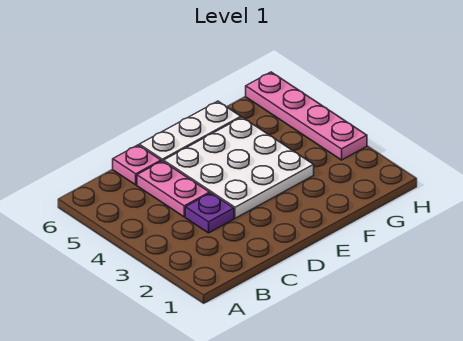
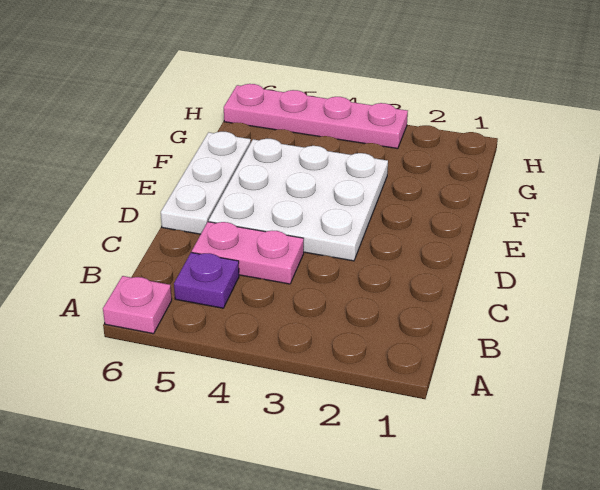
purple plate C3 level 1 -> purple plate B5 level 1
pink plate C6 level 1 -> pink plate A6 level 1

